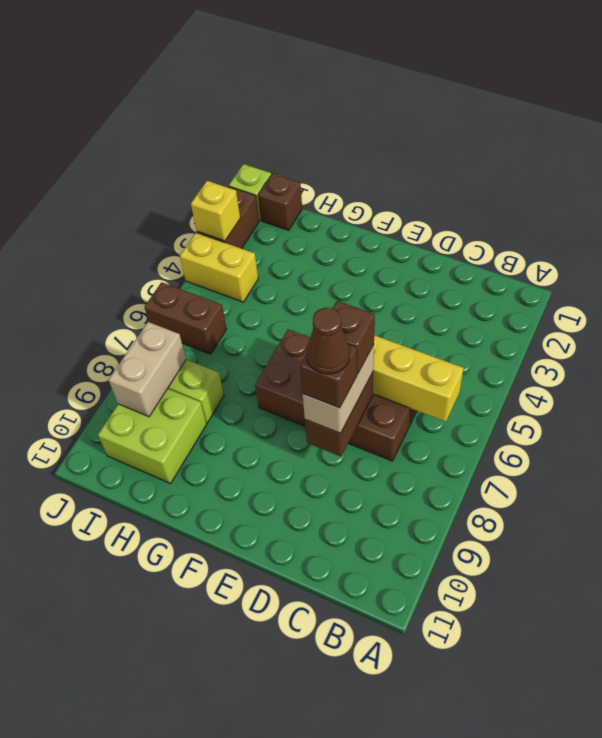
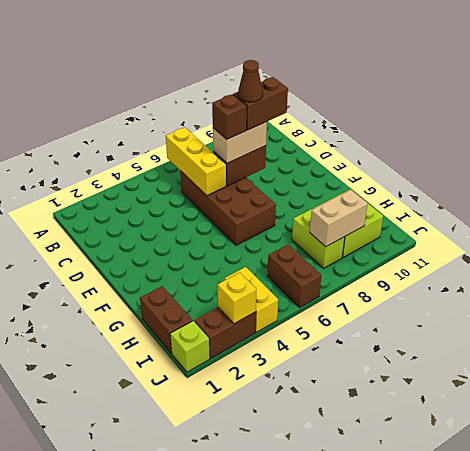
brown brick D8 level 4 -> brown brick D8:D9 level 4
brown brick I1 level 1 -> brown brick H1:I1 level 1

